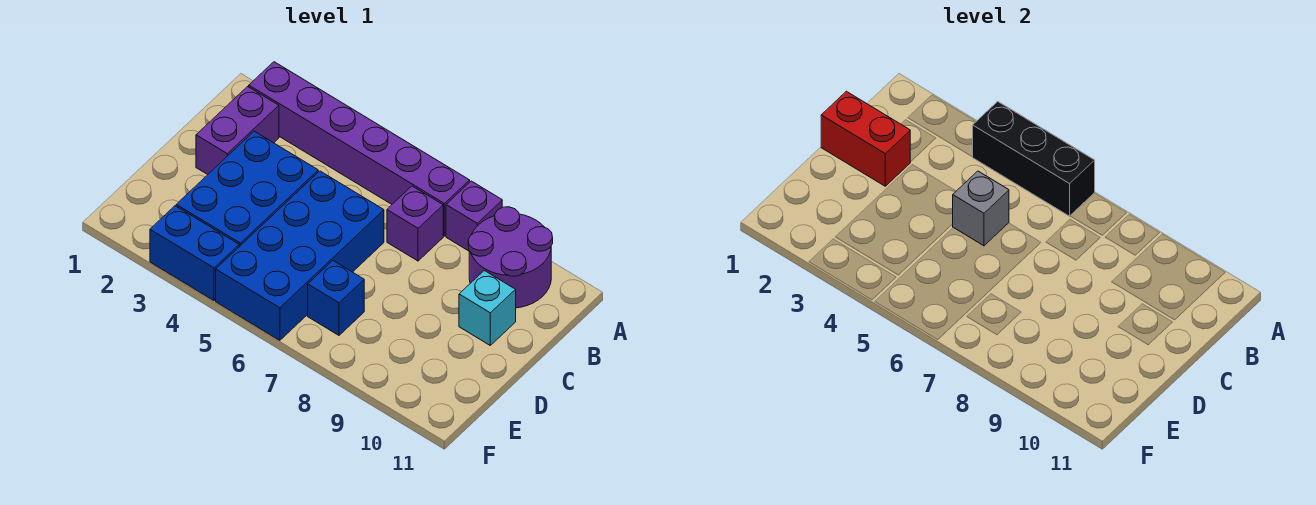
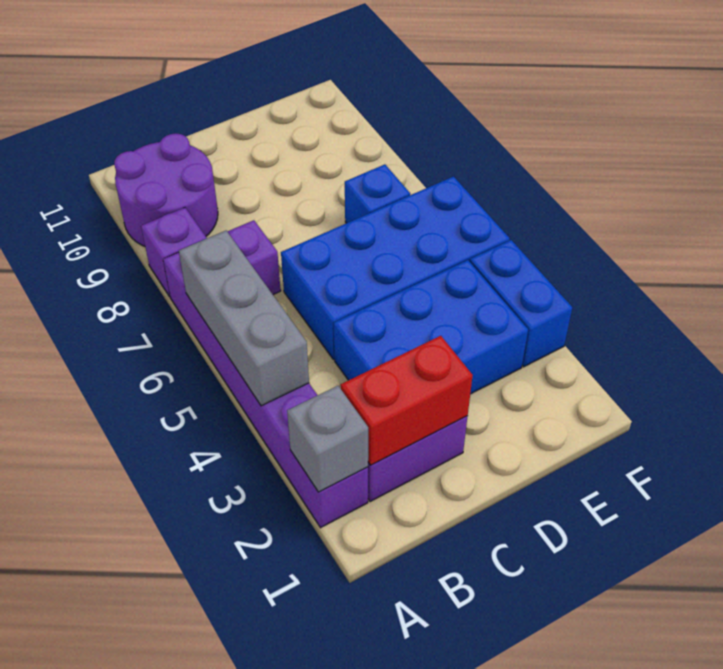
black brick A4:A6 level 2 -> grey brick A4:A6 level 2
red brick C1:C2 level 2 -> red brick B2:C2 level 2
grey brick C5 level 2 -> grey brick A2 level 2
cyan brick C10 level 1 -> none

